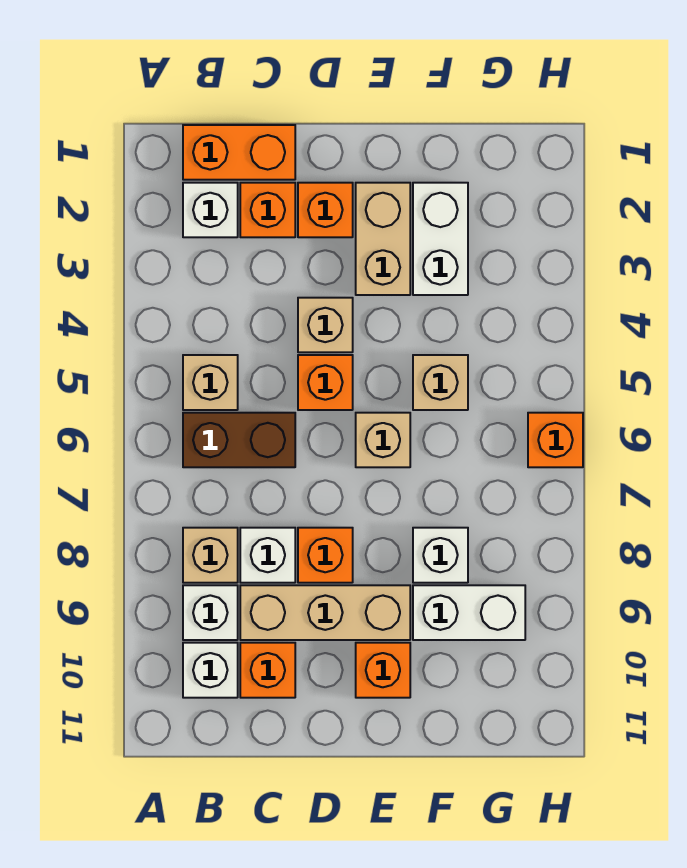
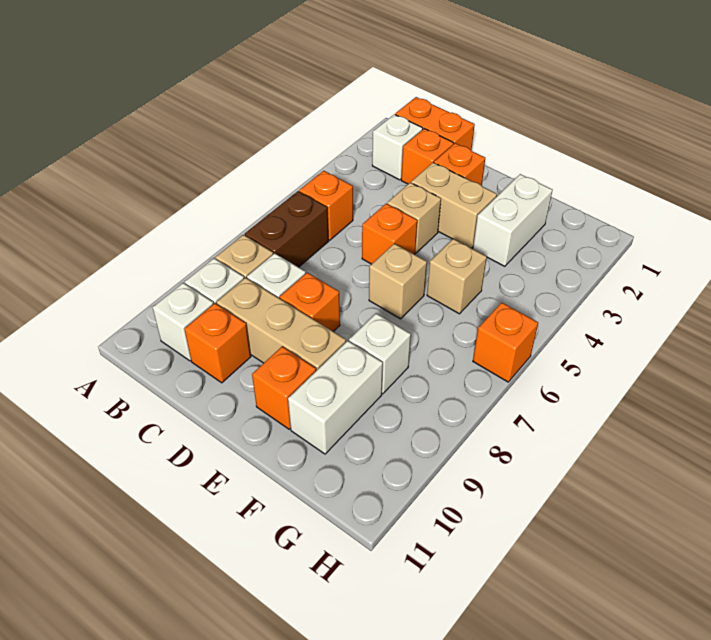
tan brick B5 level 1 -> orange brick B5 level 1
brown brick B6:C6 level 1 -> brown brick B6:B7 level 1
tan brick E2:E3 level 1 -> tan brick D3:E3 level 1
white brick F9:G9 level 1 -> white brick F9:F10 level 1

